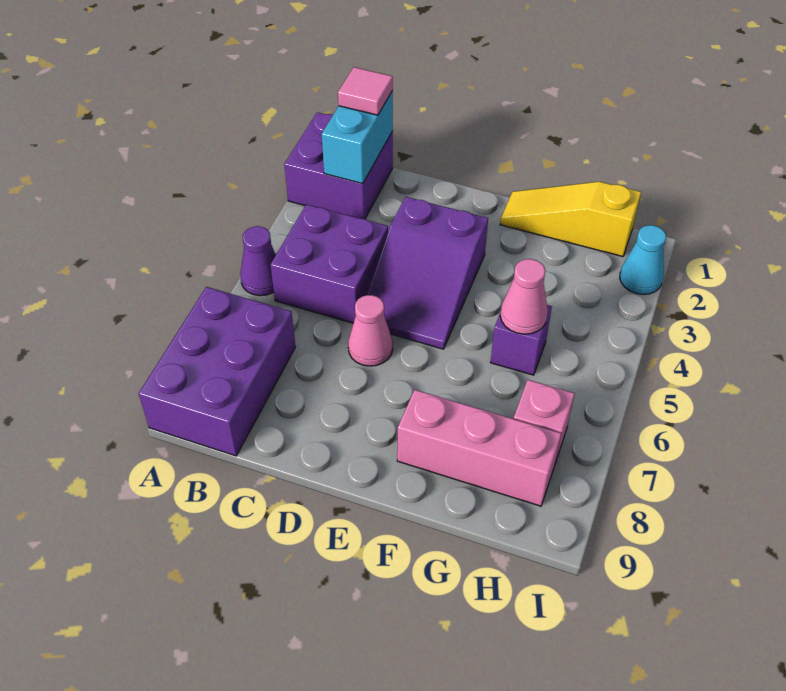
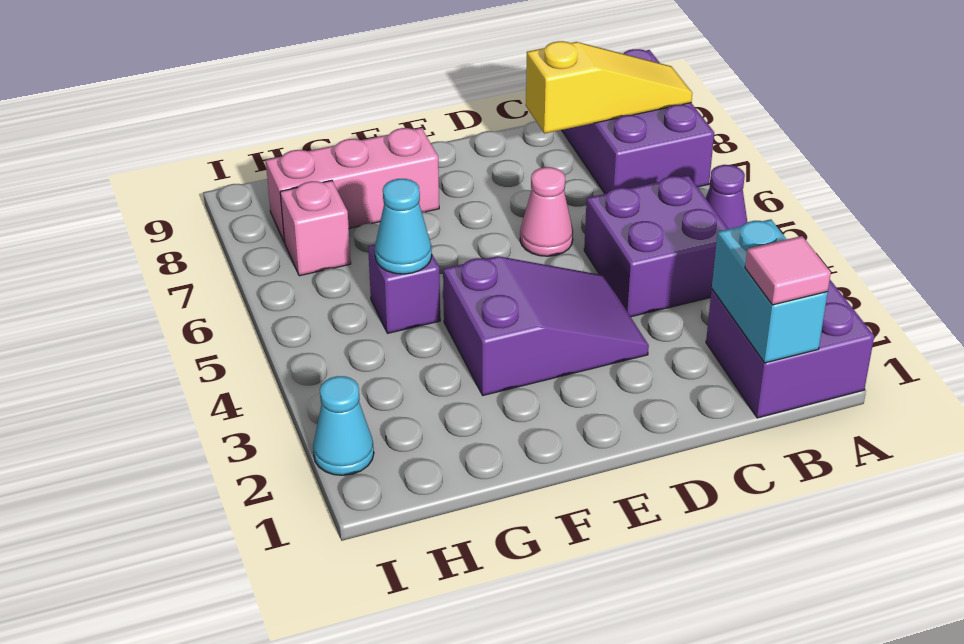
purple slope D3:E5 level 1 top 3 -> purple slope D3:F4 level 1 top F
yellow slope F1:H1 level 1 top H -> yellow slope A8:C8 level 2 top C
pink cone G5 level 2 -> cyan cone G5 level 2

